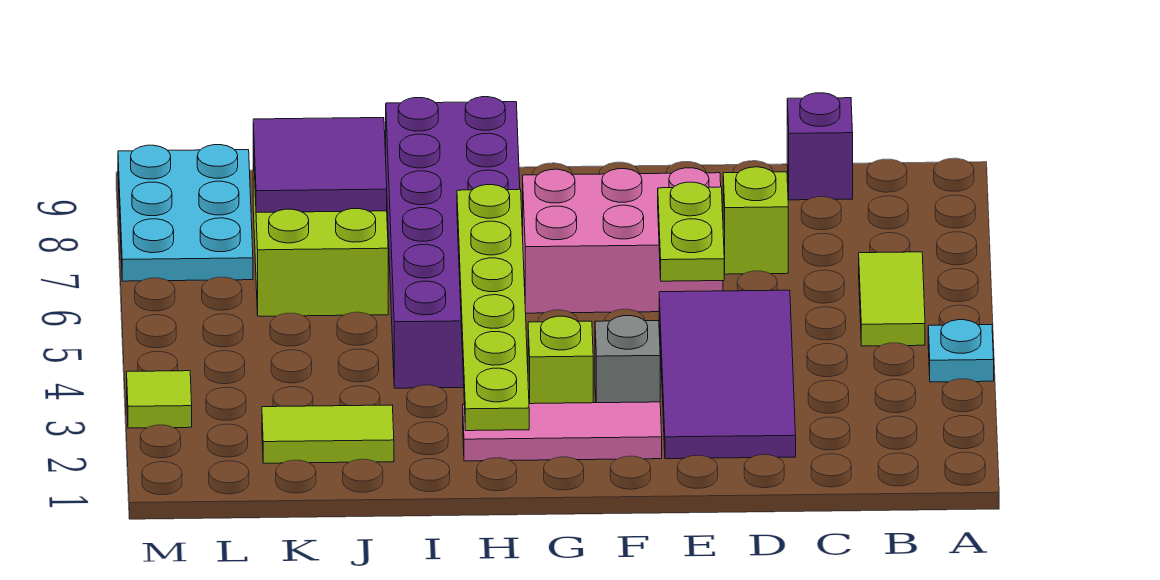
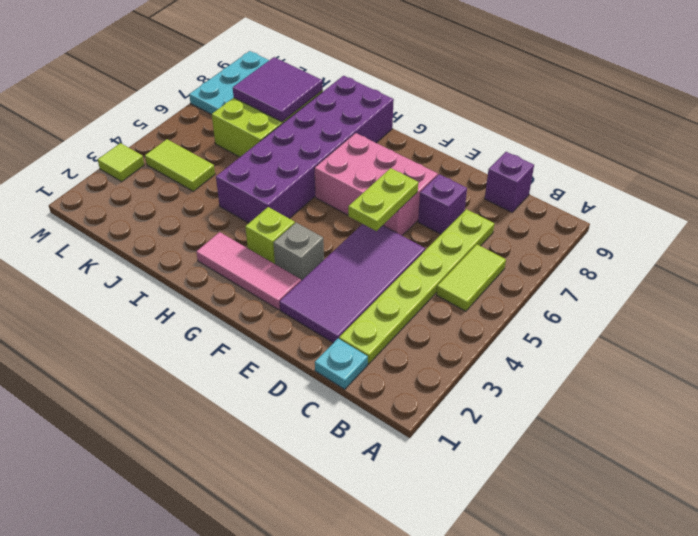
cyan plate A4 level 1 -> cyan plate C1 level 1
lime brick D7 level 1 -> purple brick D7 level 1
lime plate H1:H6 level 2 -> lime plate C2:C7 level 1
lime tile J2:K2 level 1 -> lime tile K4:L4 level 1

